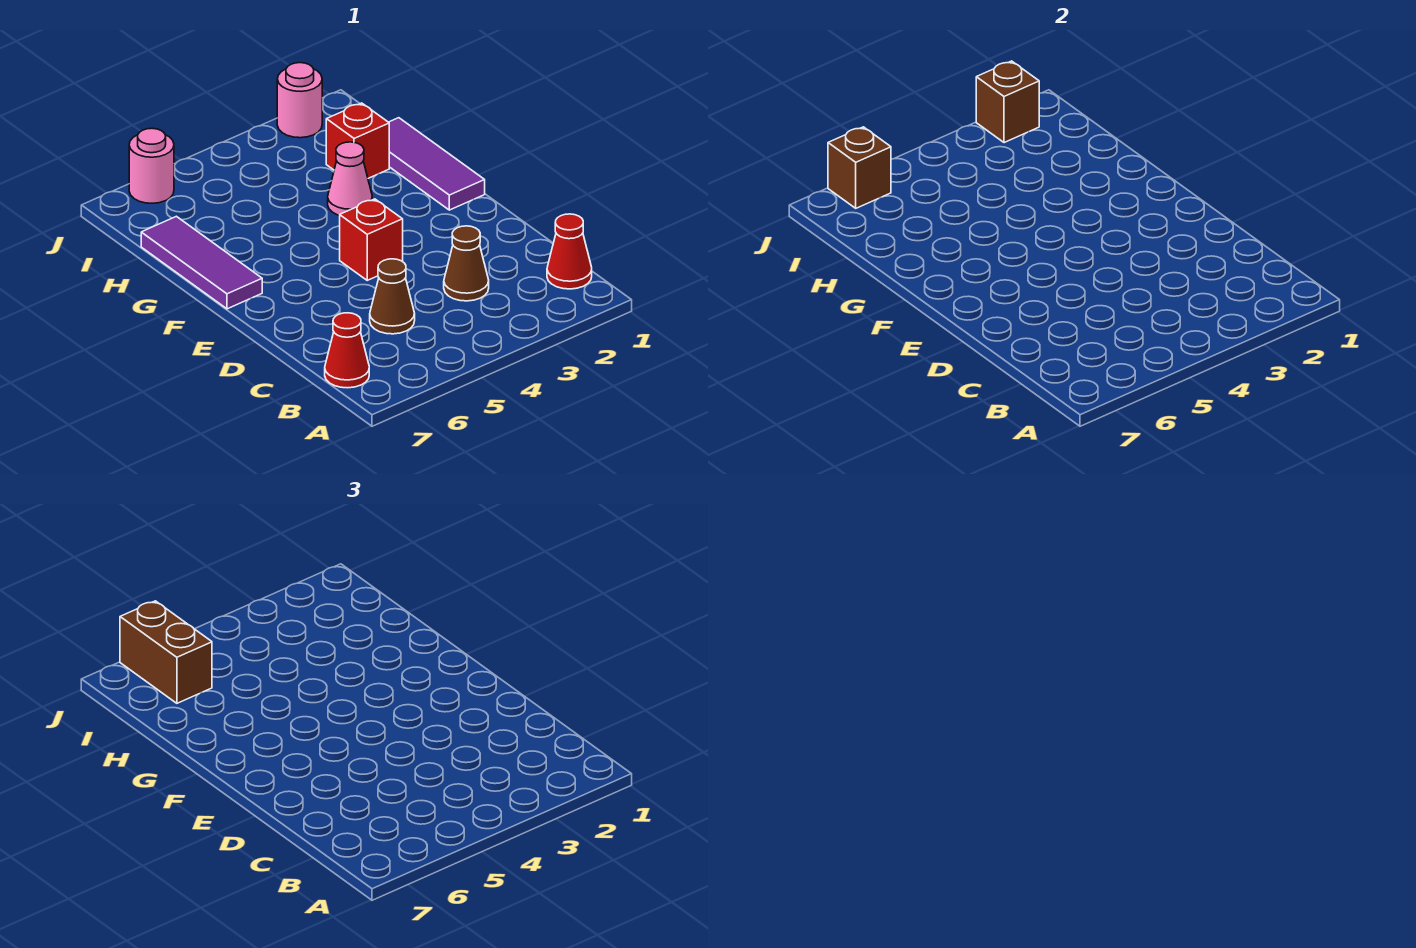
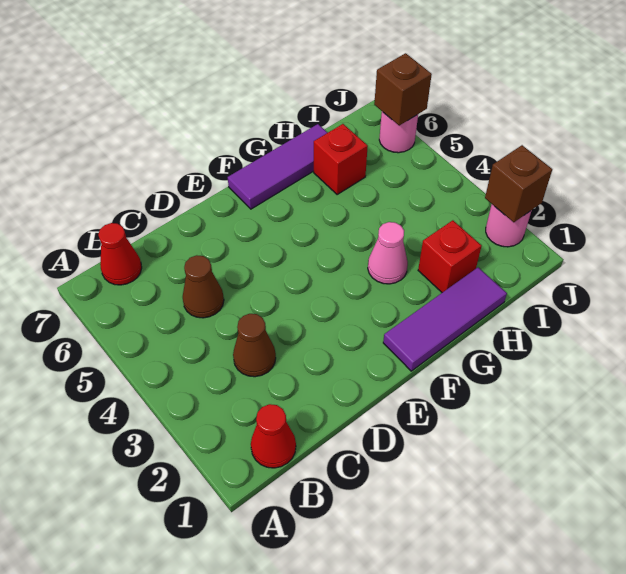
red brick E4 level 1 -> red brick H6 level 1
brown brick I6:J6 level 3 -> none

